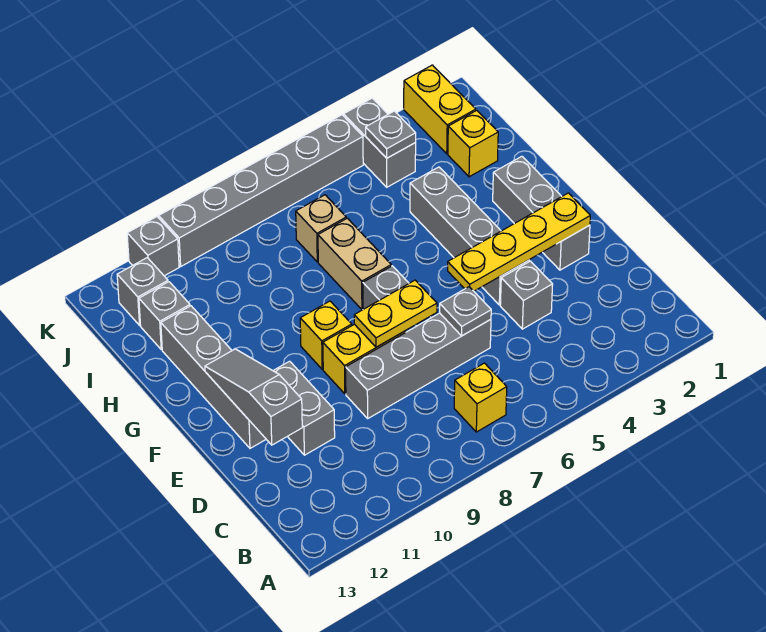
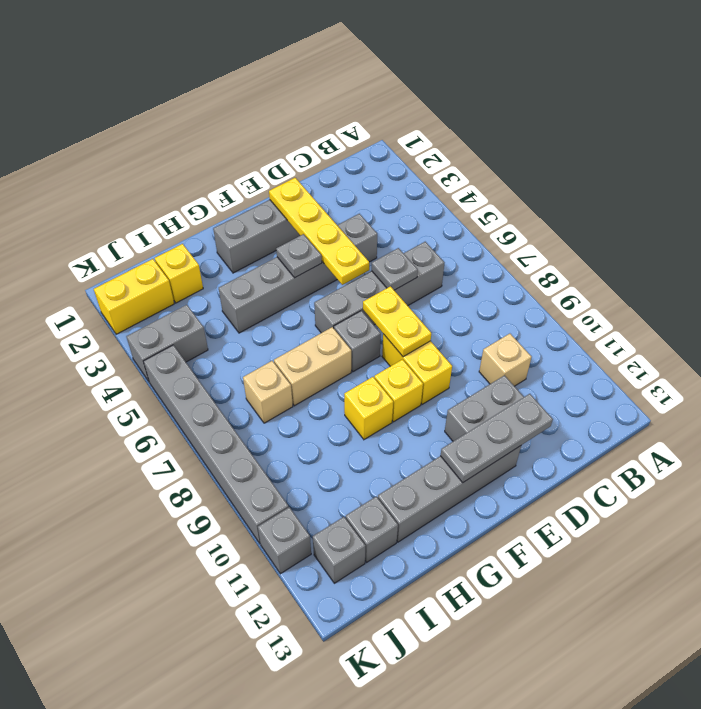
yellow brick B7 level 1 -> yellow brick G9 level 1
none -> tan brick C10 level 1
grey brick D6:D9 level 1 -> grey brick C6:F6 level 1
grey slope D12:F12 level 2 top D -> grey plate D12:F12 level 2
grey plate J4 level 2 -> grey plate F4 level 2

